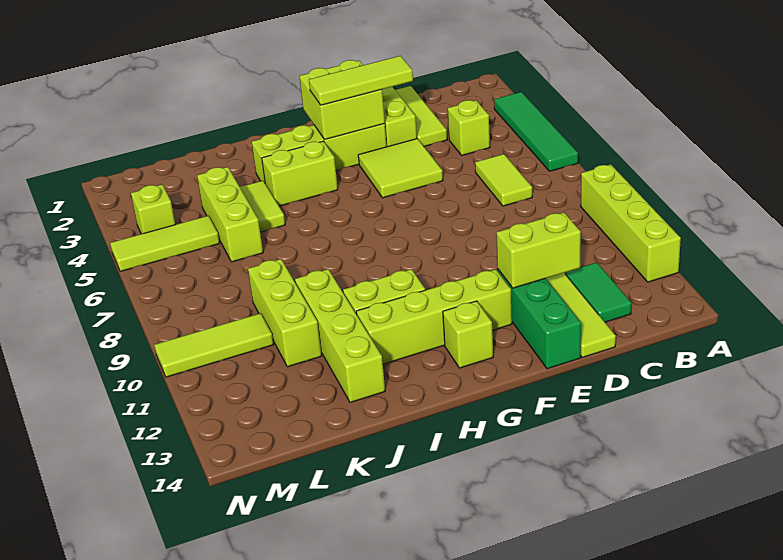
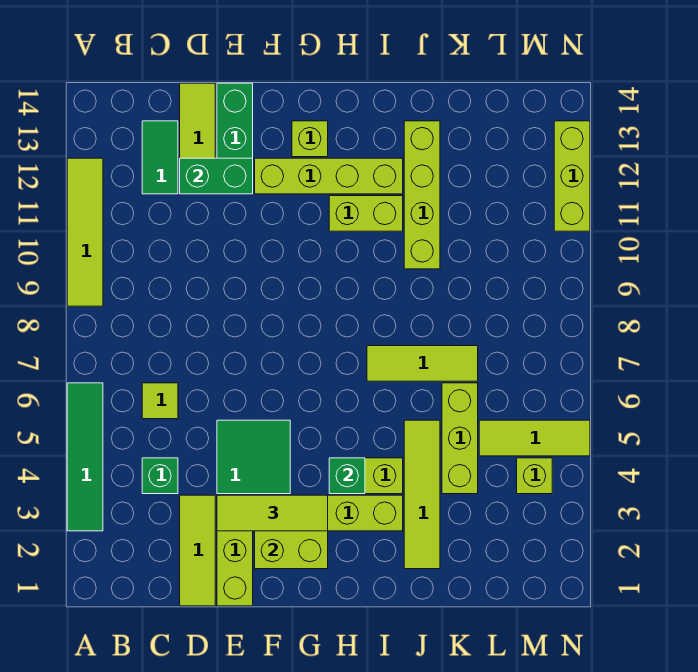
lime brick A9:A12 level 1 -> lime tile A9:A12 level 1
lime brick C4 level 1 -> green brick C4 level 1
lime tile C6:C7 level 1 -> lime tile C6 level 1
lime brick D12:E12 level 2 -> green brick D12:E12 level 2
lime tile E4:F5 level 1 -> green tile E4:F5 level 1
none -> green brick H4 level 2
lime tile J4:J5 level 1 -> lime tile J2:J5 level 1
lime brick K9:K11 level 1 -> lime brick N11:N13 level 1
lime tile L10:N10 level 1 -> lime tile I7:K7 level 1

